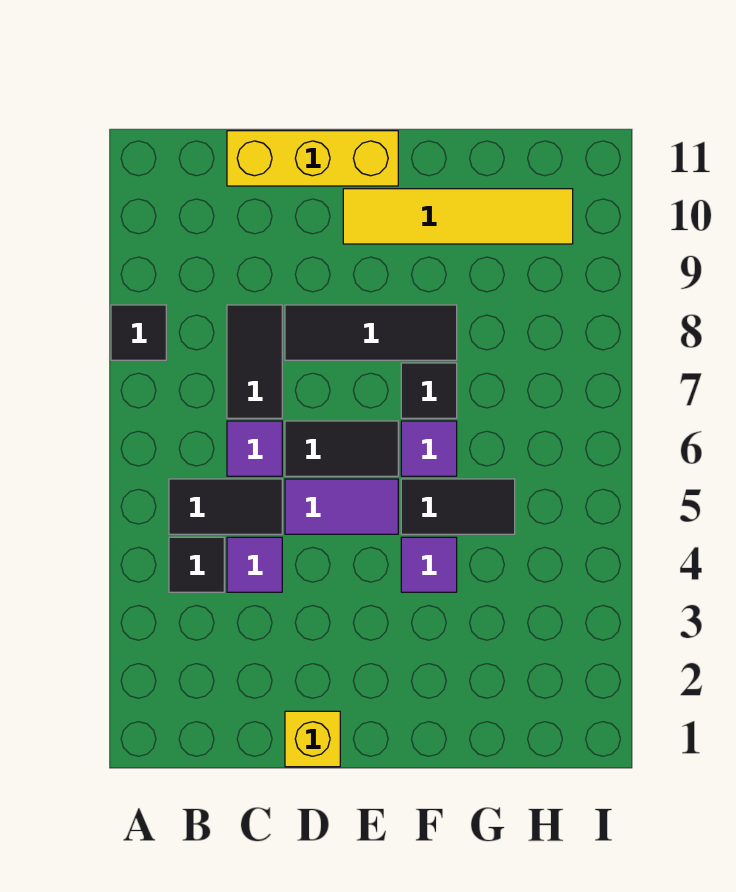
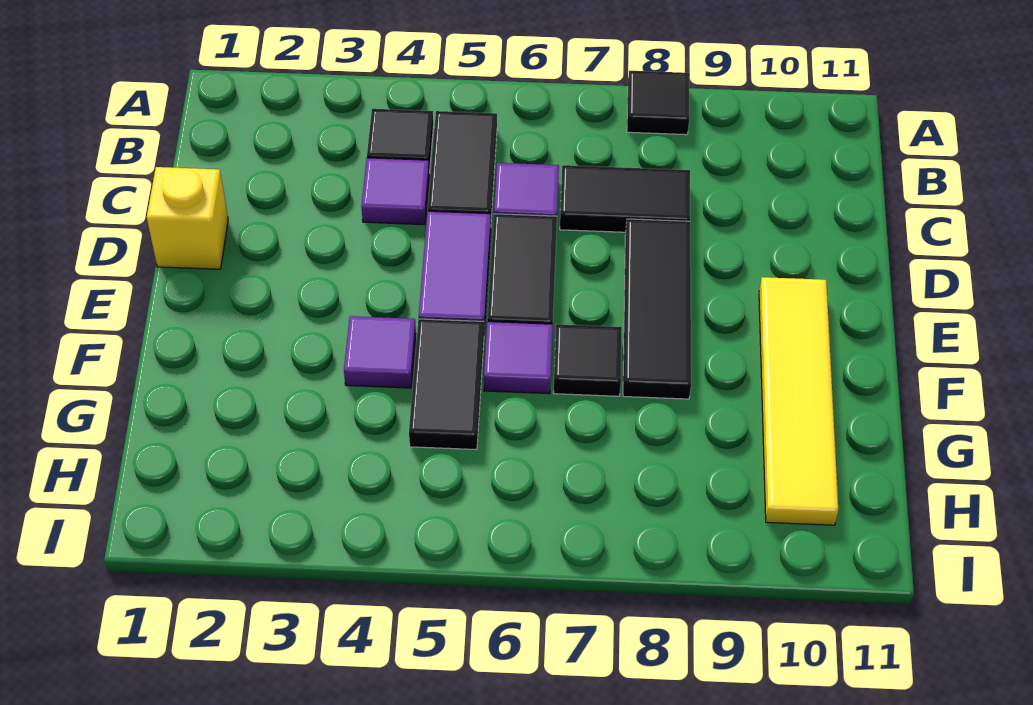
yellow brick C11:E11 level 1 -> none

